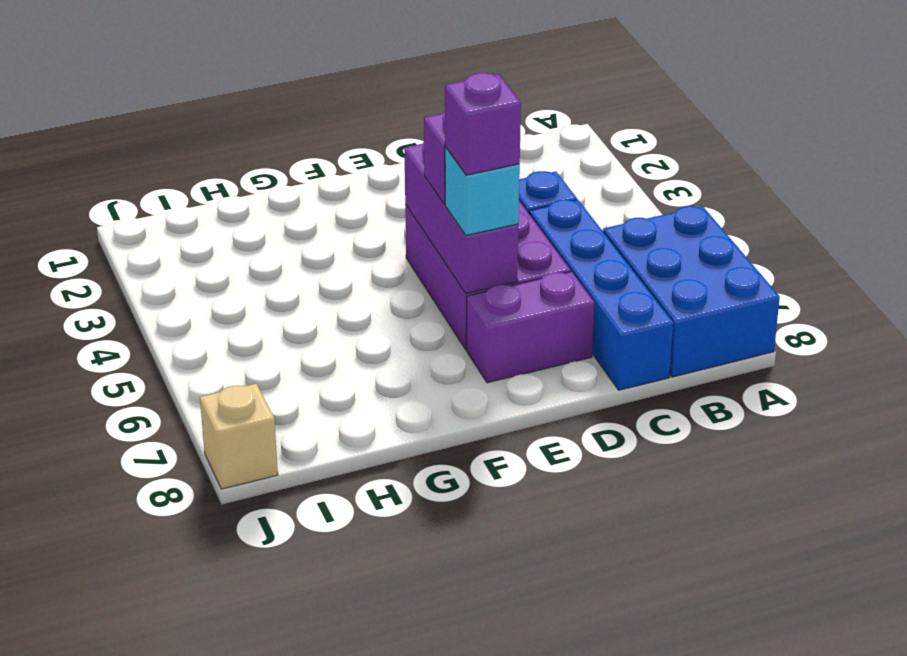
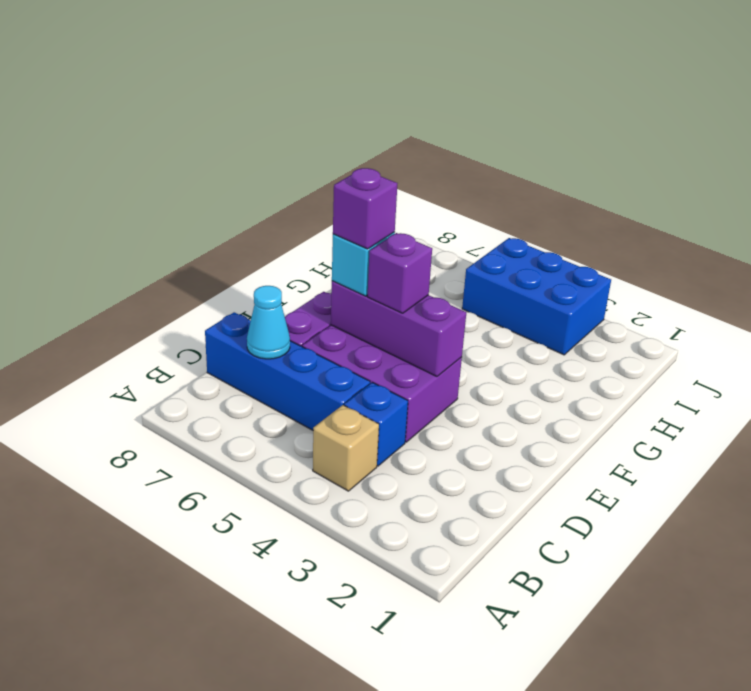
blue brick A6:B8 level 1 -> blue brick I3:J5 level 1
none -> cyan cone C7 level 2
tan brick J8 level 1 -> tan brick B4 level 1

